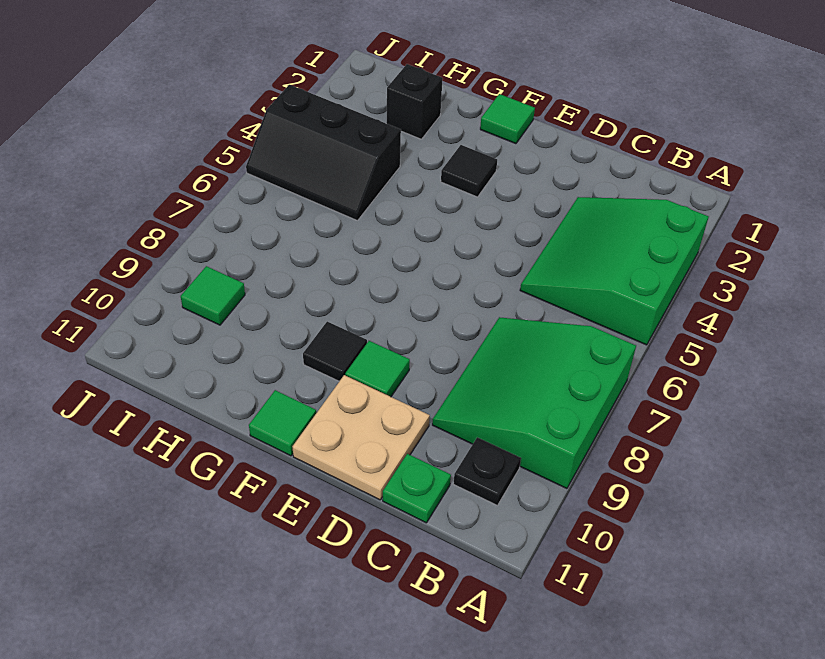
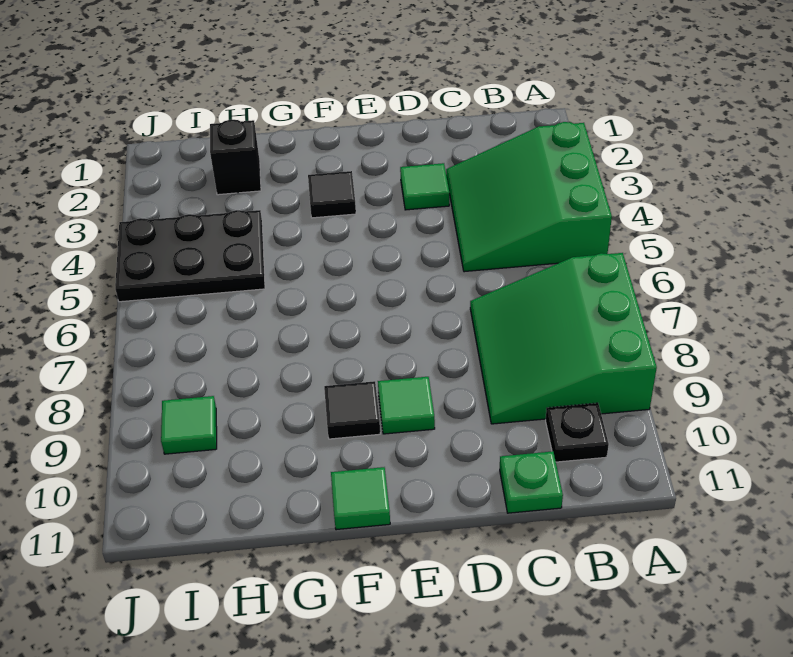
tan plate D10:E11 level 1 -> none
green tile F1 level 1 -> green tile D3 level 1
black slope H4:J5 level 1 top 4 -> black plate H4:J5 level 1

